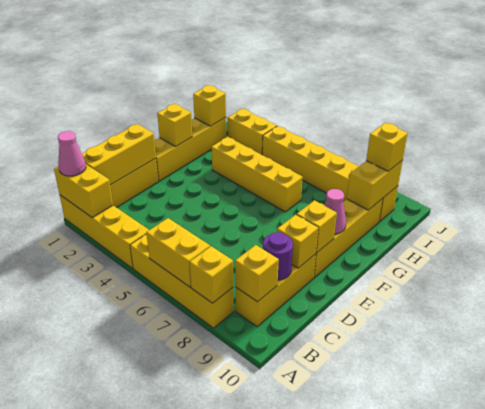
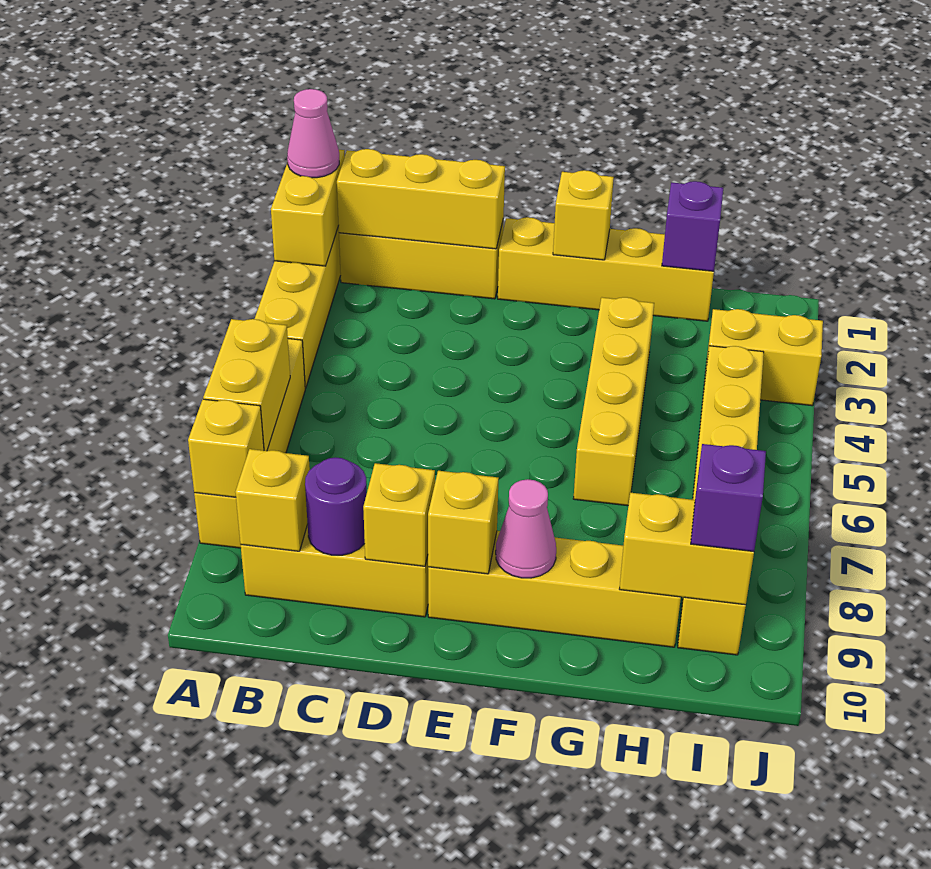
yellow brick H1 level 2 -> purple brick H1 level 2
yellow brick I2:I3 level 1 -> yellow brick I3:J3 level 1
yellow brick I9 level 3 -> purple brick I9 level 3

